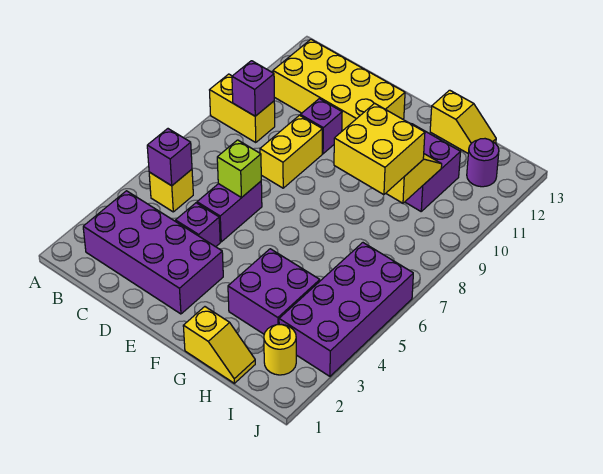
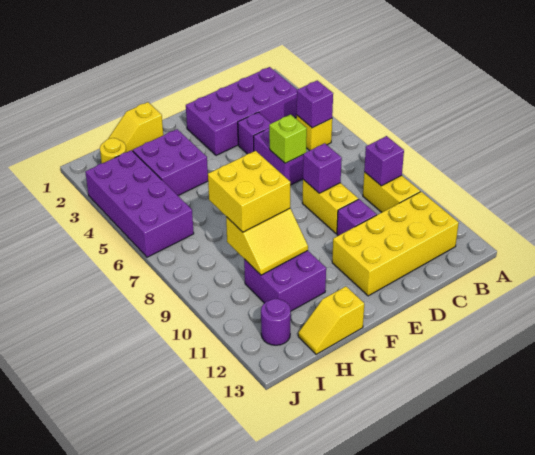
yellow brick A9:B9 level 1 -> yellow brick B9:B10 level 1
none -> purple brick D8 level 2

